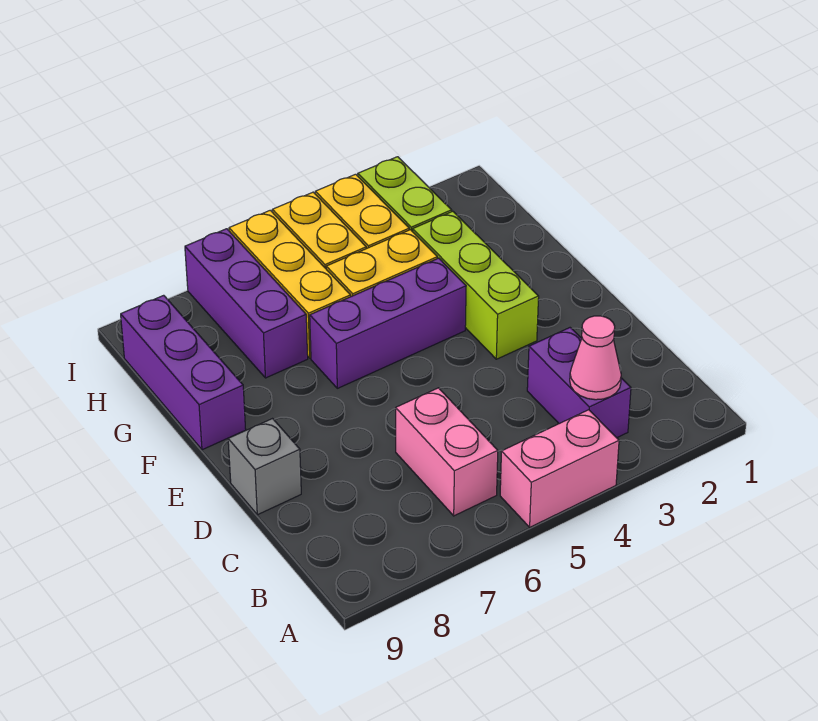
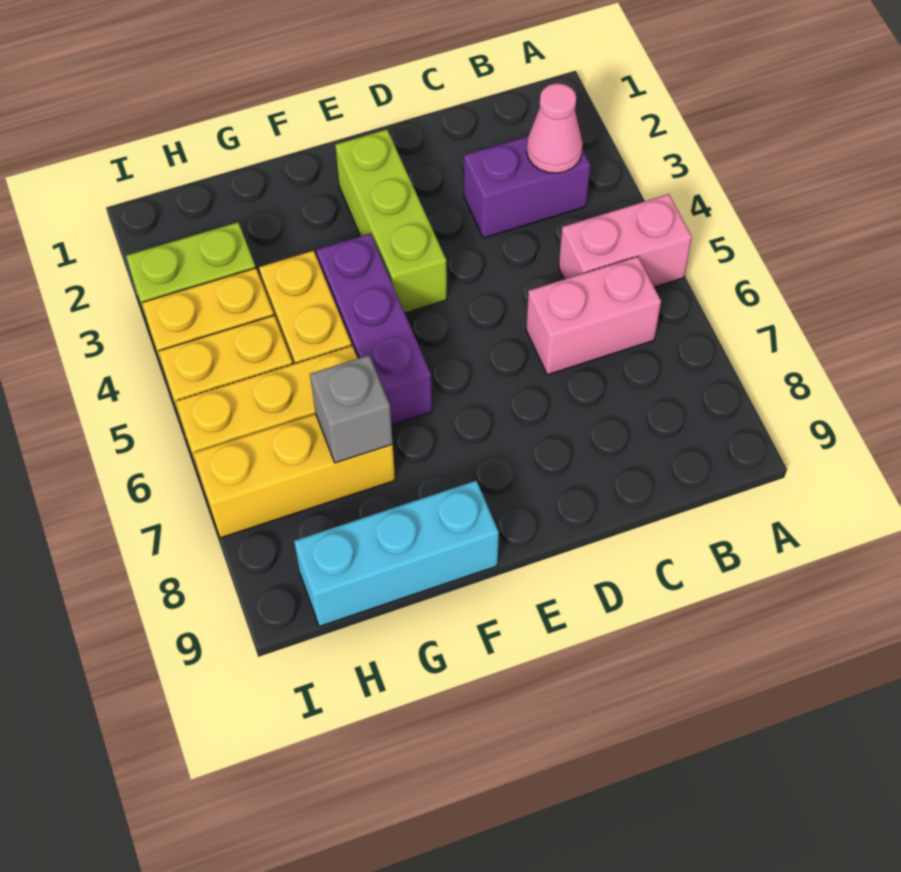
pink brick A4:A5 level 1 -> pink brick A5:B5 level 1
grey brick D9 level 1 -> grey brick G7 level 2
lime brick E3:G3 level 1 -> lime brick E2:E4 level 1
purple brick F9:H9 level 1 -> cyan brick F9:H9 level 1
purple brick G7:I7 level 1 -> yellow brick G7:I7 level 1

